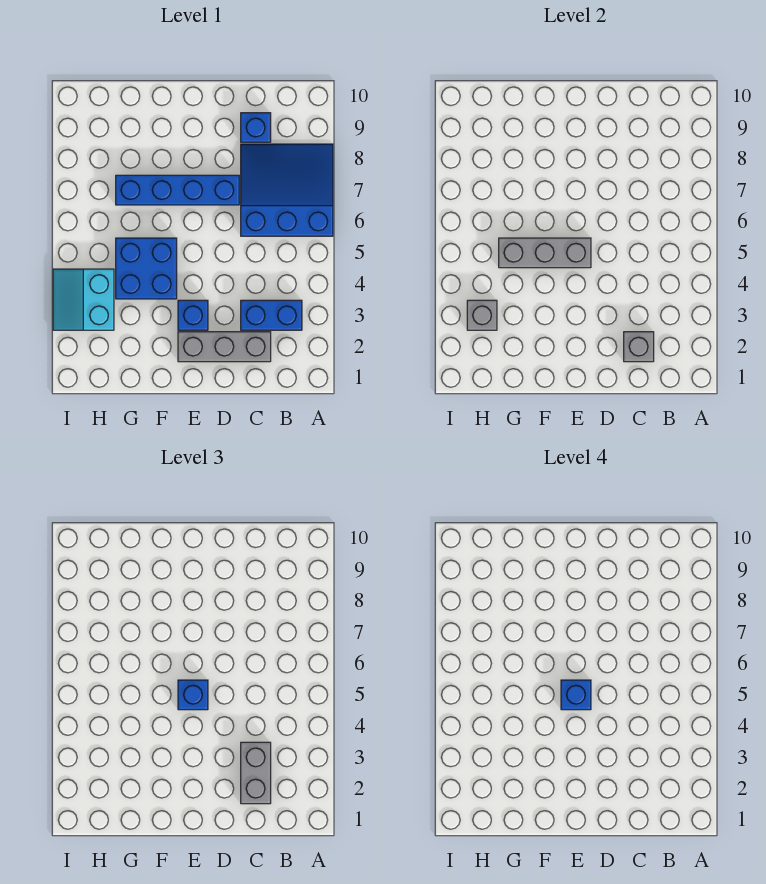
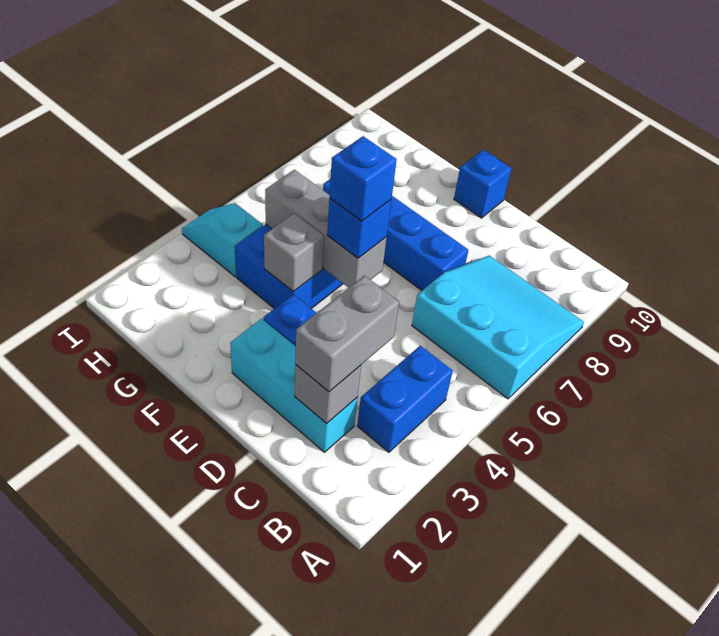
blue slope A6:C8 level 1 top 6 -> cyan slope A6:C8 level 1 top 6
blue brick B3:C3 level 1 -> blue brick B3:B4 level 1
grey brick C2:E2 level 1 -> cyan brick C2:E2 level 1
blue brick C9 level 1 -> blue brick E10 level 1
cyan slope H3:I4 level 1 top H -> cyan slope H4:I4 level 1 top H
grey brick H3 level 2 -> grey brick F4 level 2

